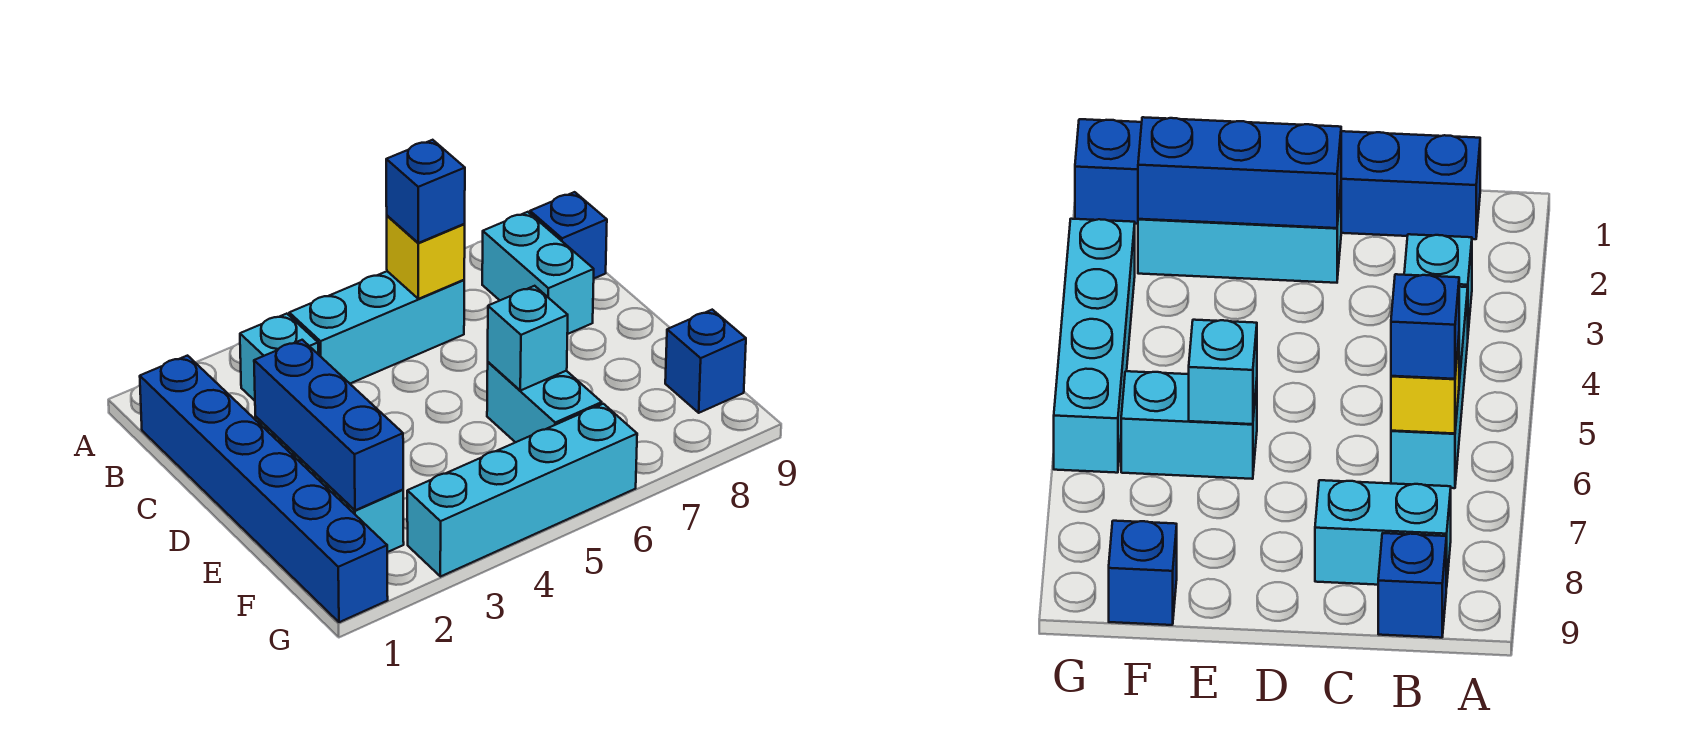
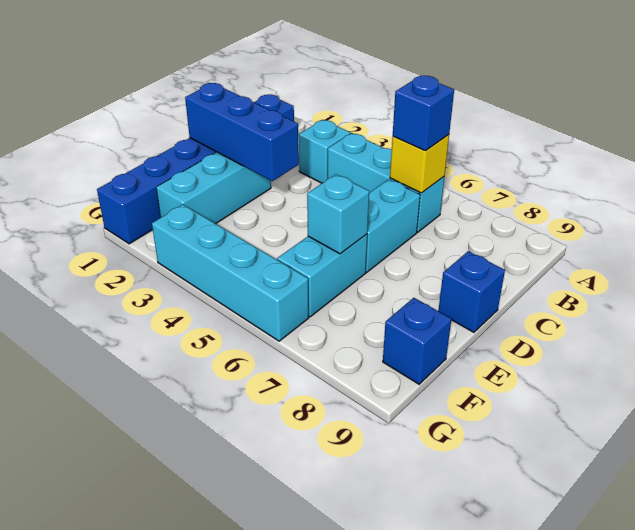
cyan brick B8:C8 level 1 -> cyan brick C6:D6 level 1
blue brick B9 level 1 -> blue brick D9 level 1
blue brick D2:F2 level 2 -> blue brick D1:D3 level 2

